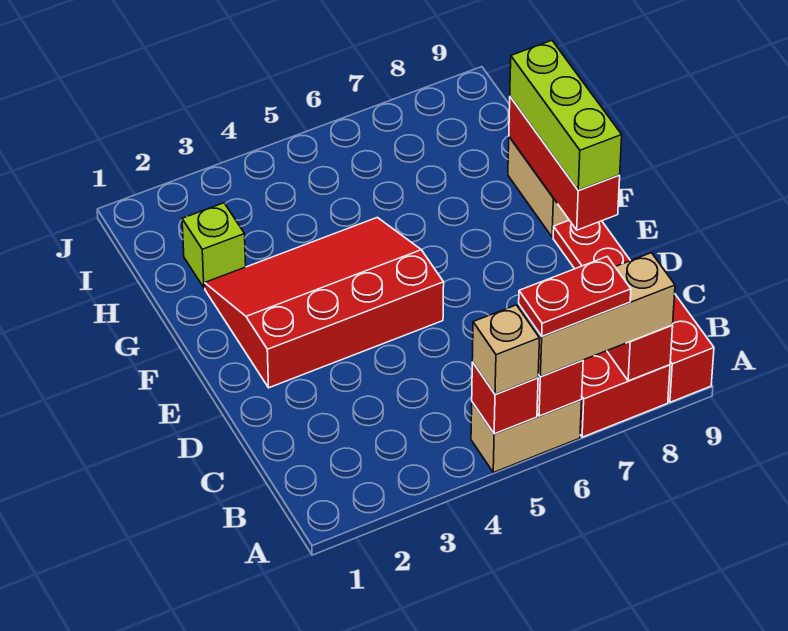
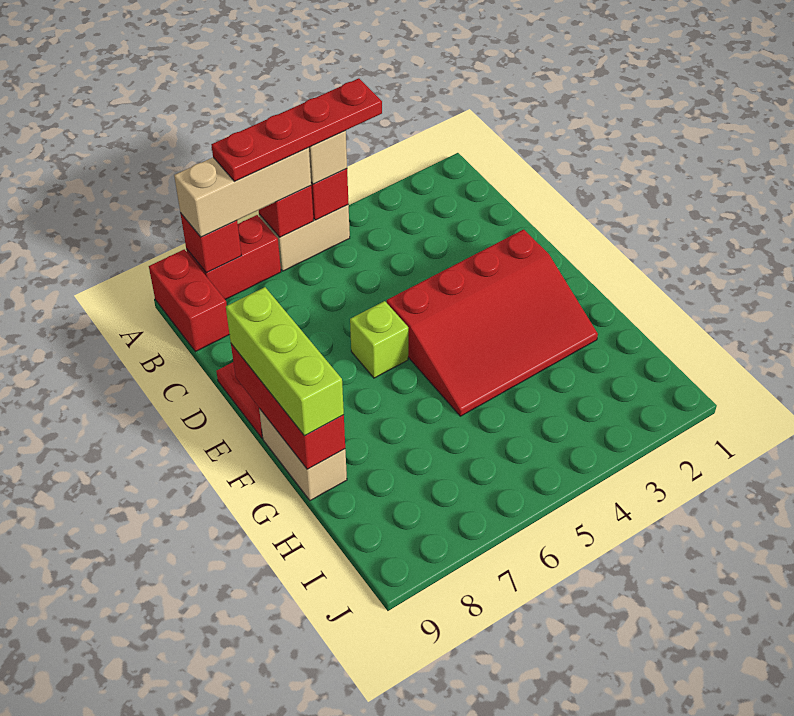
red plate A6:A7 level 4 -> red plate A4:A7 level 4
lime brick H2 level 1 -> lime brick E6 level 1

